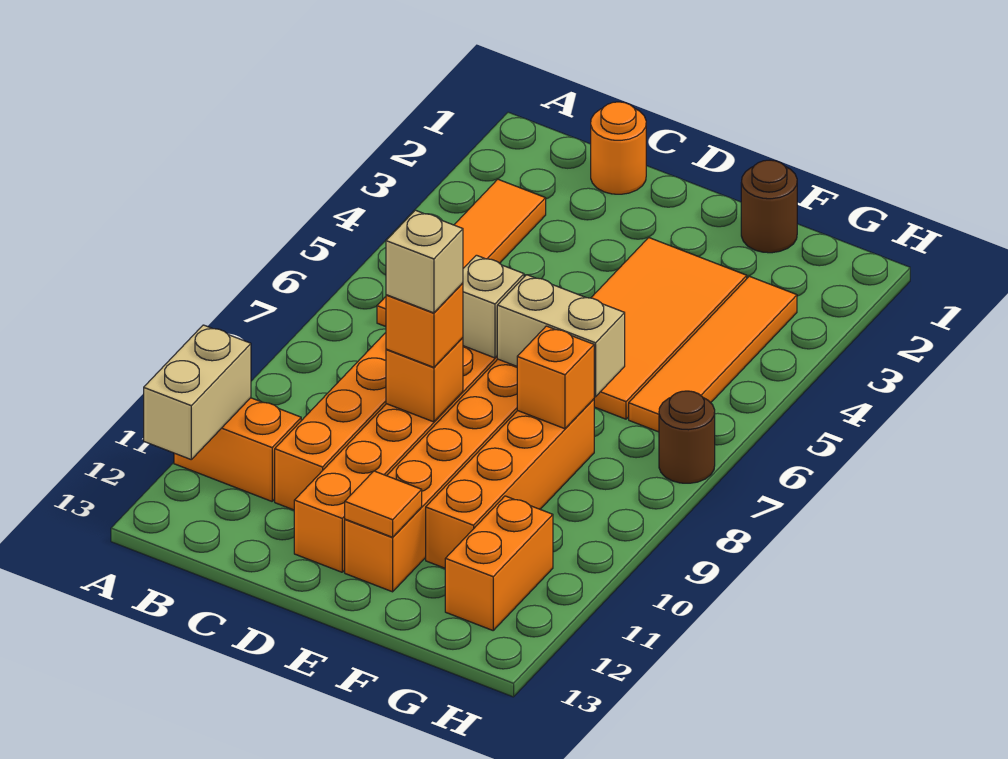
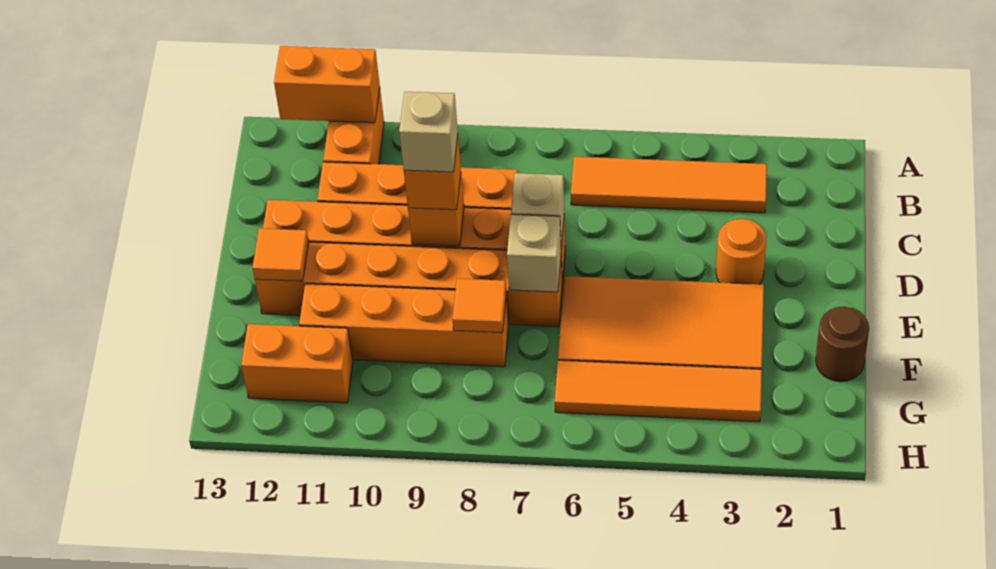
tan brick A11:A12 level 2 -> orange brick A11:A12 level 2
orange round brick C1 level 1 -> orange round brick D3 level 1
tan brick E7:F7 level 2 -> tan brick E7 level 2
orange brick F8 level 2 -> orange tile F8 level 2
brown round brick H7 level 1 -> none

